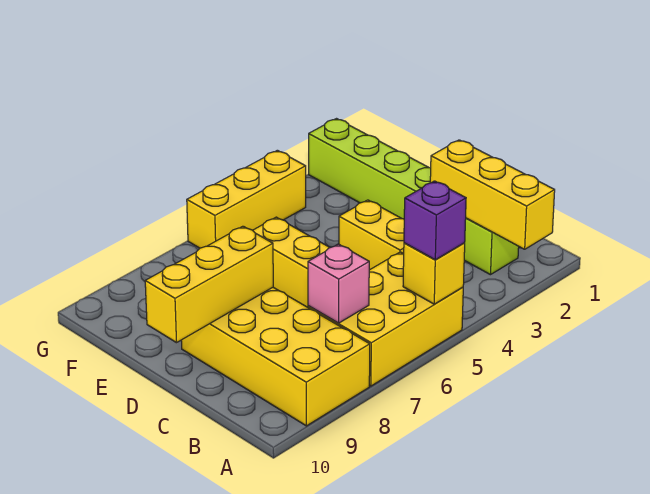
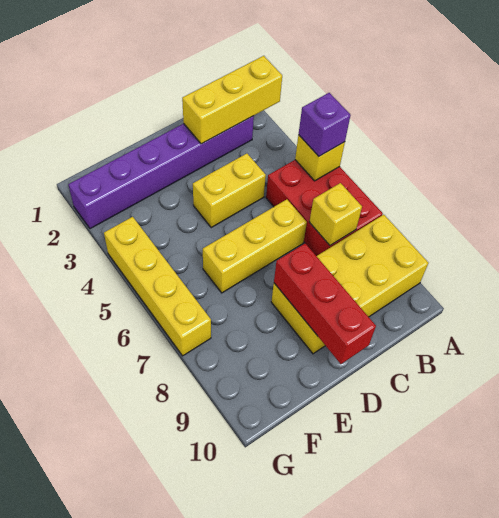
yellow brick A5:B7 level 1 -> red brick A5:B7 level 1
lime brick B2:G2 level 1 -> purple brick B2:G2 level 1
pink brick B7 level 2 -> yellow brick B7 level 2
yellow brick D8:D10 level 2 -> red brick D8:D10 level 2
yellow brick G4:G6 level 1 -> yellow brick G4:G7 level 1

